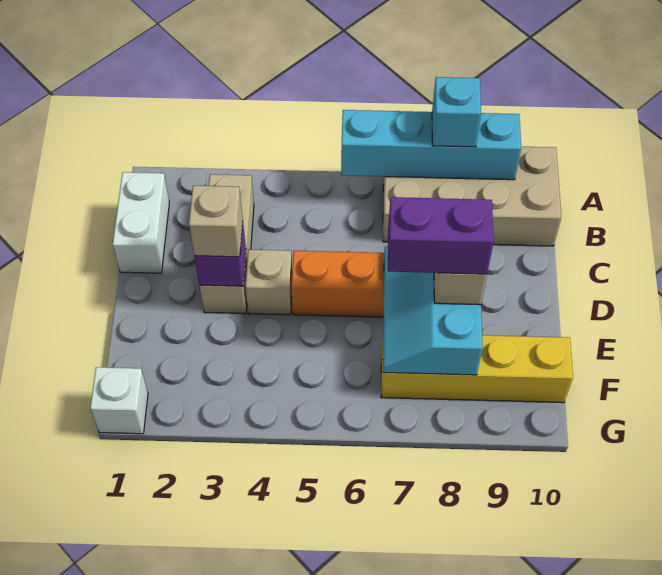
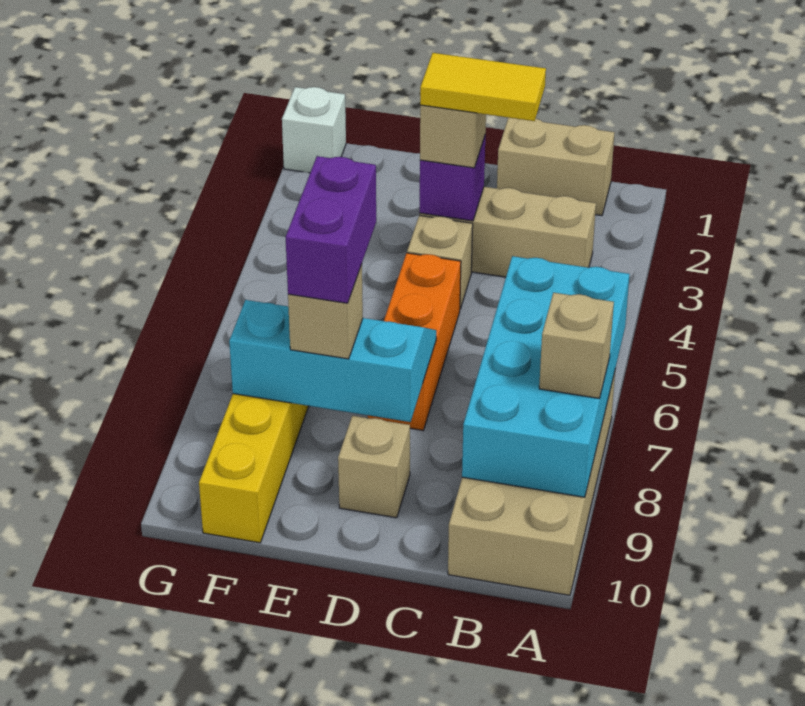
cyan brick A6:A9 level 2 -> cyan brick A6:B9 level 2
cyan brick A8 level 3 -> tan brick A8 level 3
white brick B1:C1 level 1 -> tan brick B1:C1 level 1
none -> yellow tile C3:D3 level 4
none -> tan brick D9 level 1

